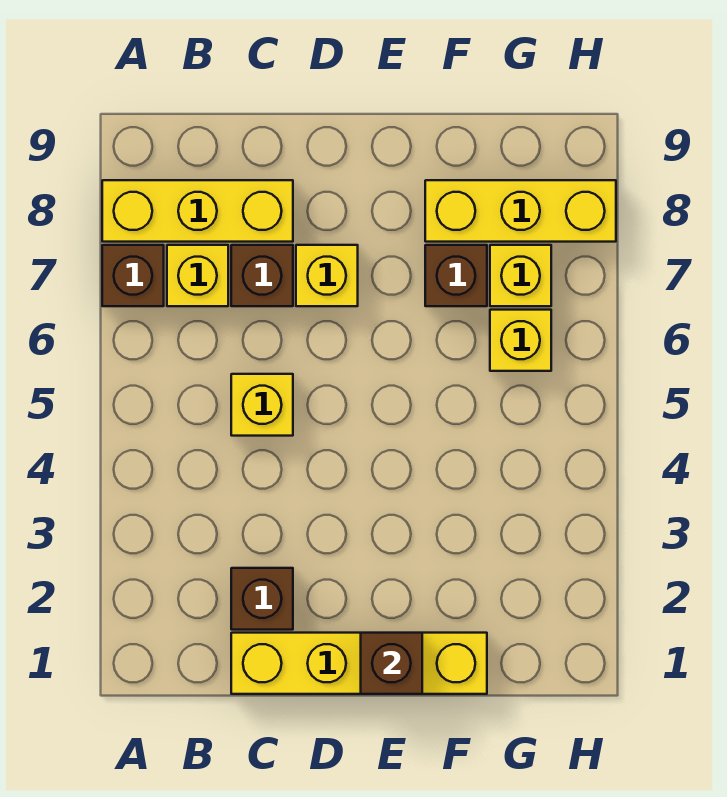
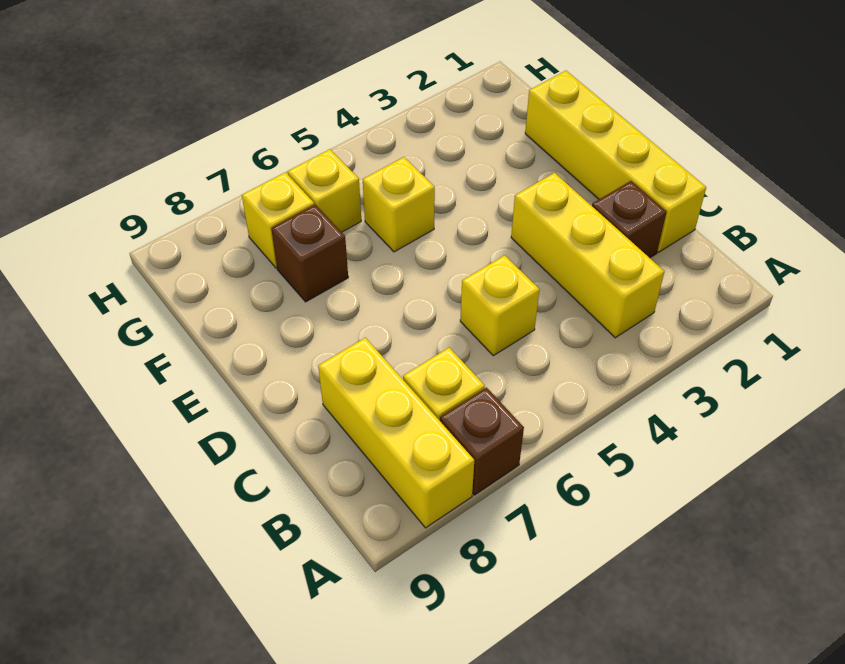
brown brick C7 level 1 -> none
yellow brick D7 level 1 -> yellow brick F5 level 1
brown brick E1 level 2 -> none
yellow brick F8:H8 level 1 -> yellow brick B3:D3 level 1

